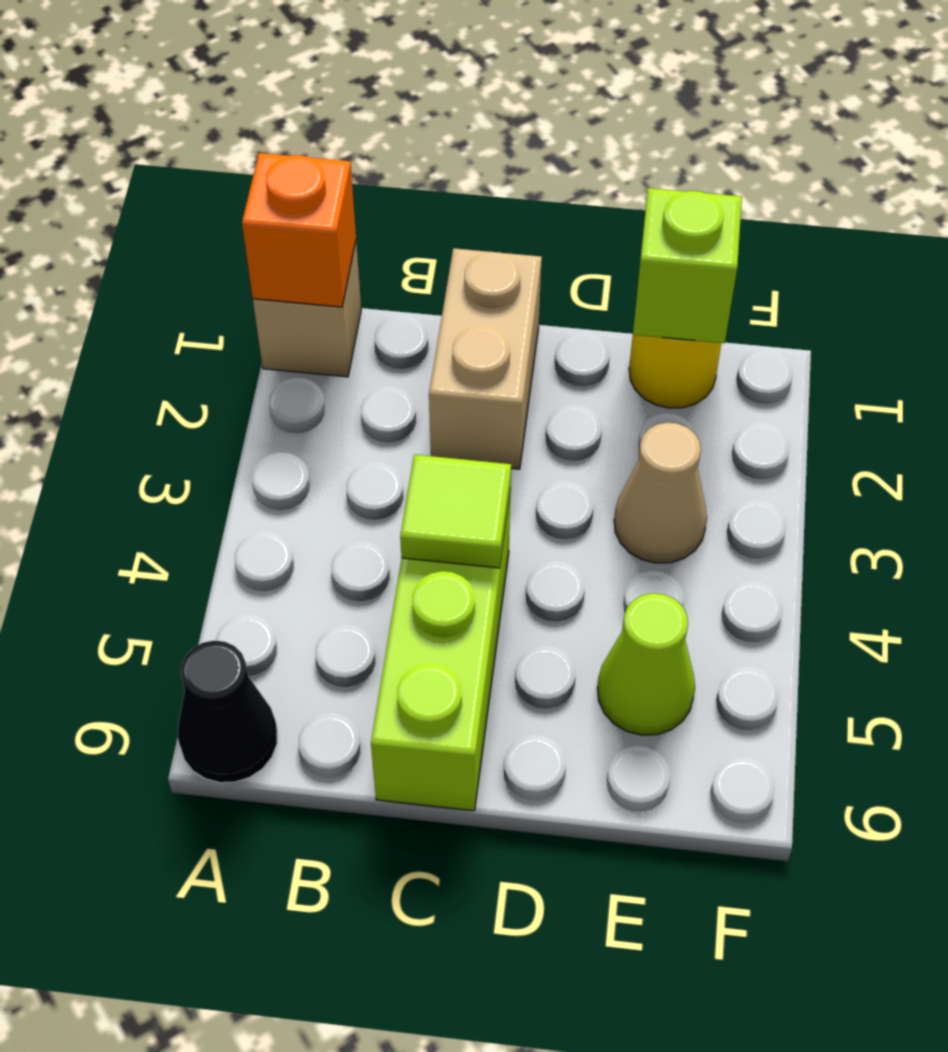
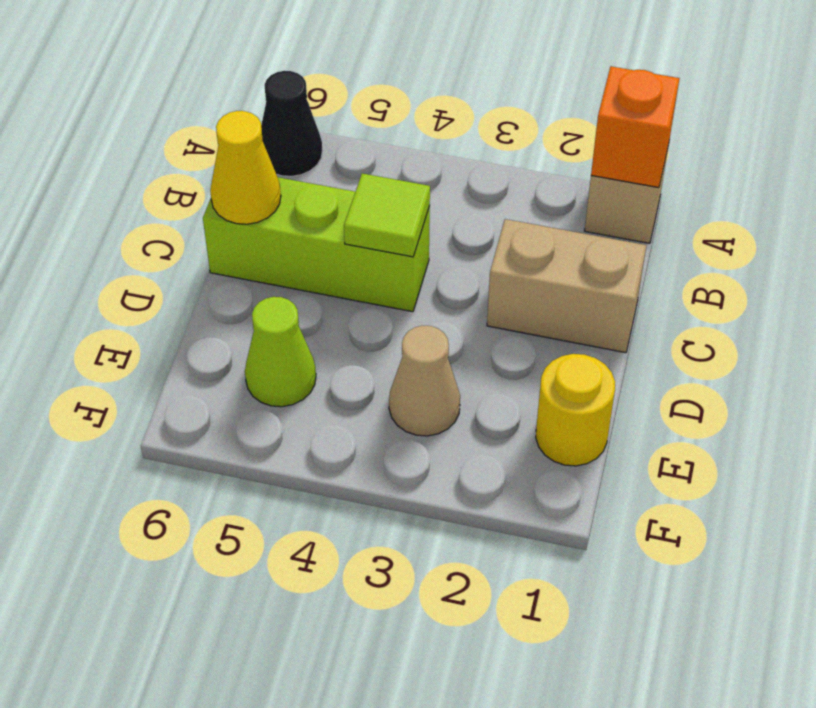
none -> yellow cone C6 level 2
lime brick E1 level 2 -> none

